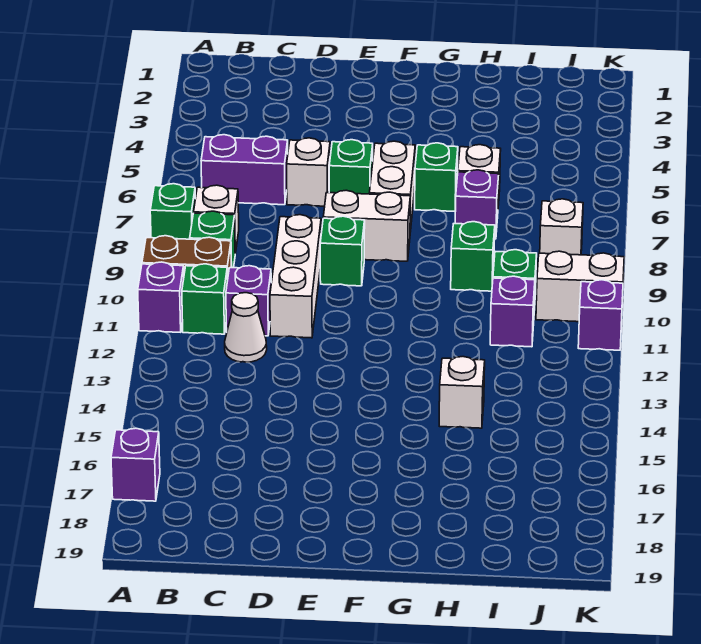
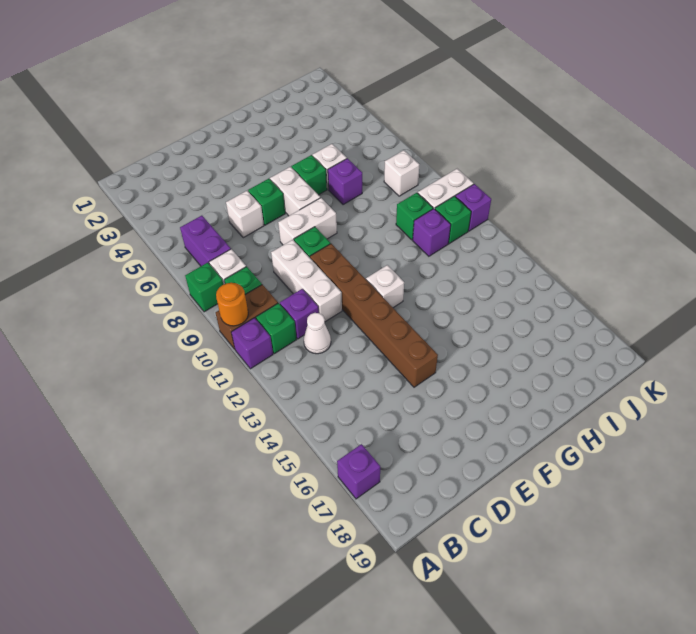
none -> orange round brick A10 level 2
purple brick B6:C6 level 1 -> purple brick B6:B7 level 1
none -> brown brick E10:E15 level 1
green brick H9 level 1 -> green brick J11 level 1
white brick H14 level 1 -> white brick F12 level 1

